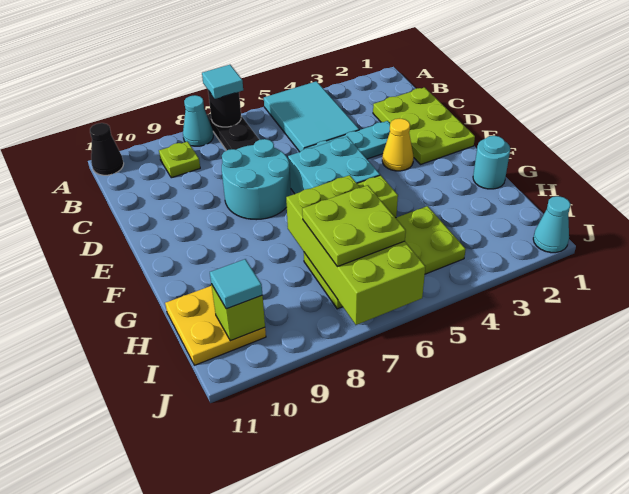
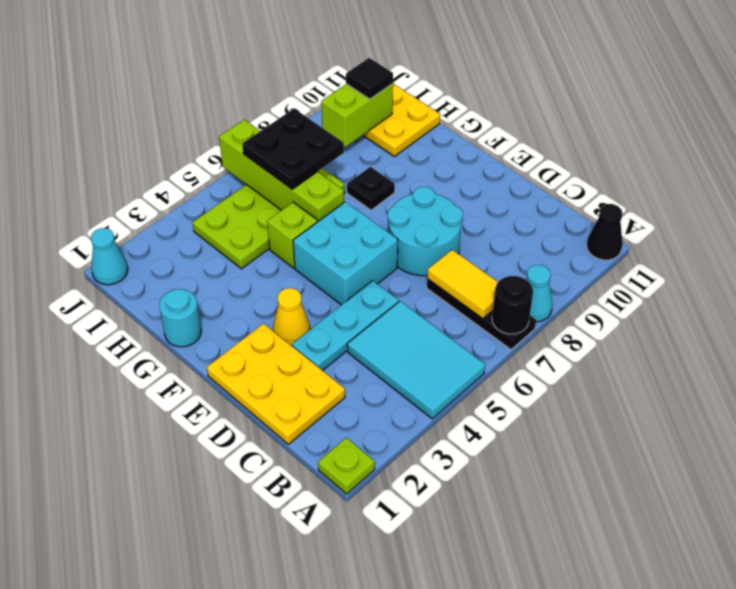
cyan tile A7 level 3 -> none
none -> yellow tile B7:C7 level 2
lime plate B9 level 1 -> lime plate A1 level 1
lime plate C1:E2 level 1 -> yellow plate C1:E2 level 1
lime brick G6:J7 level 2 -> lime brick G6:J6 level 2
none -> black plate G8 level 1
lime plate H6:I7 level 3 -> black plate H6:I7 level 3
lime brick I10 level 2 -> lime brick I9:I10 level 2
cyan tile I10 level 3 -> black tile I10 level 3

